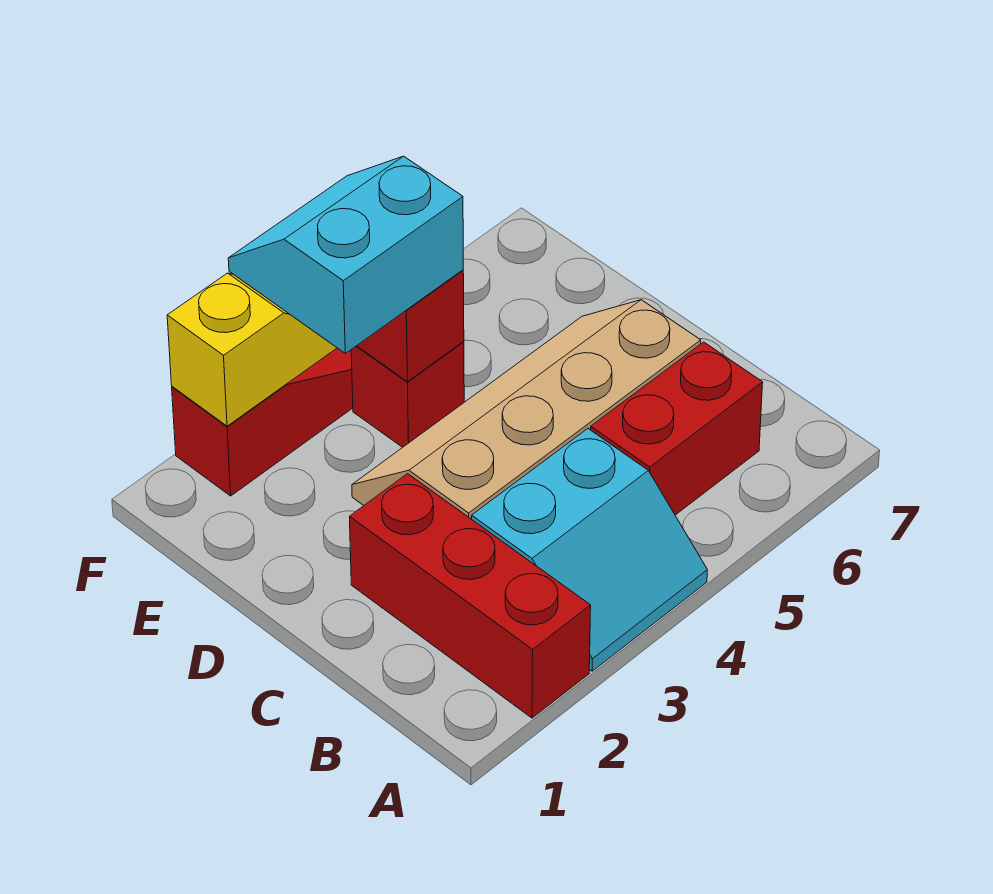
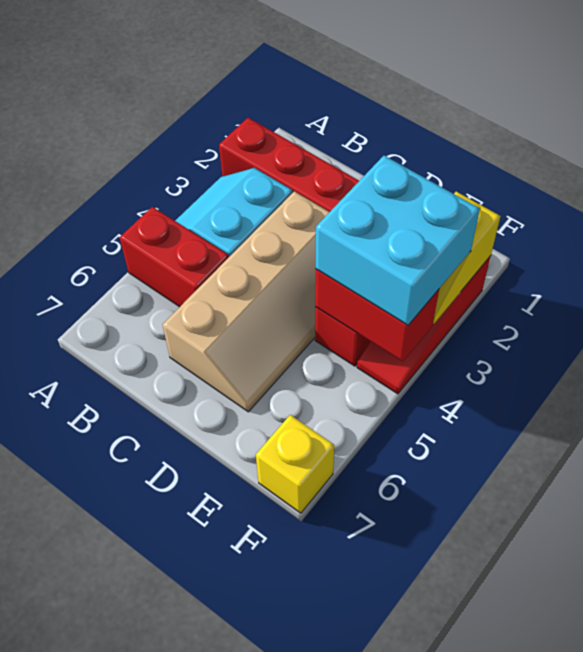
red brick B5:B6 level 1 -> red brick A5:B5 level 1
cyan slope E3:F4 level 3 top E -> cyan brick E3:F4 level 3
none -> yellow brick F7 level 1

